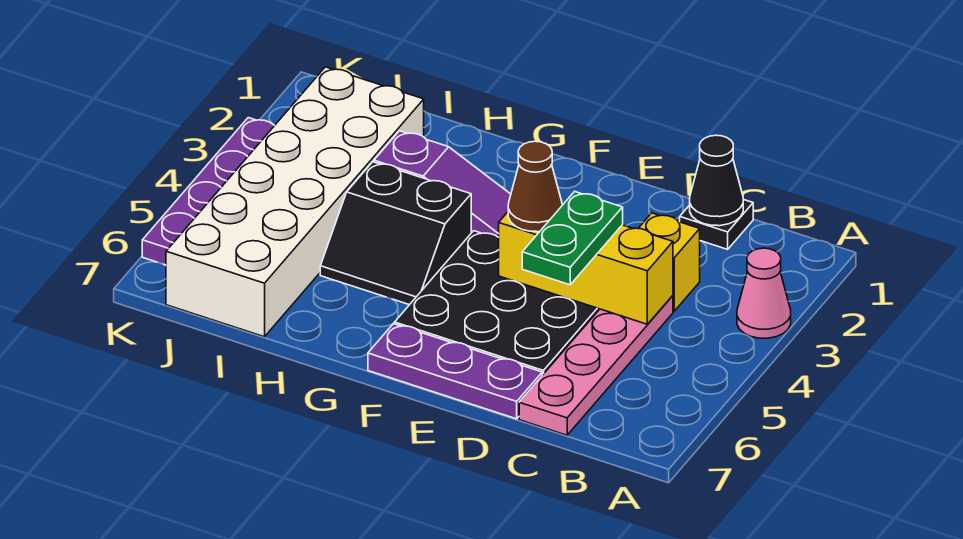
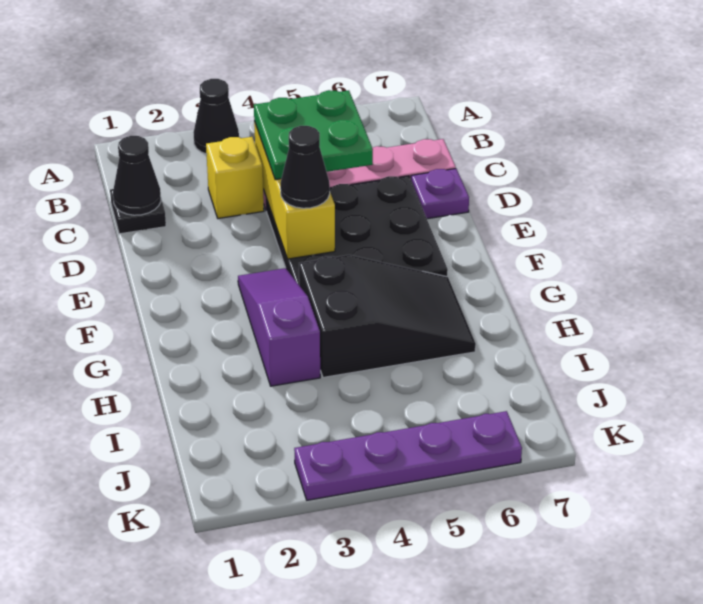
pink cone A3 level 1 -> black cone A3 level 1
green plate D4:D5 level 3 -> green plate C4:D5 level 3
purple plate D7:F7 level 1 -> purple plate D7 level 1
brown cone E4 level 3 -> black cone E4 level 3
black slope G4:H5 level 1 top 4 -> black slope G4:H6 level 1 top 4
white brick I2:J7 level 1 -> none

